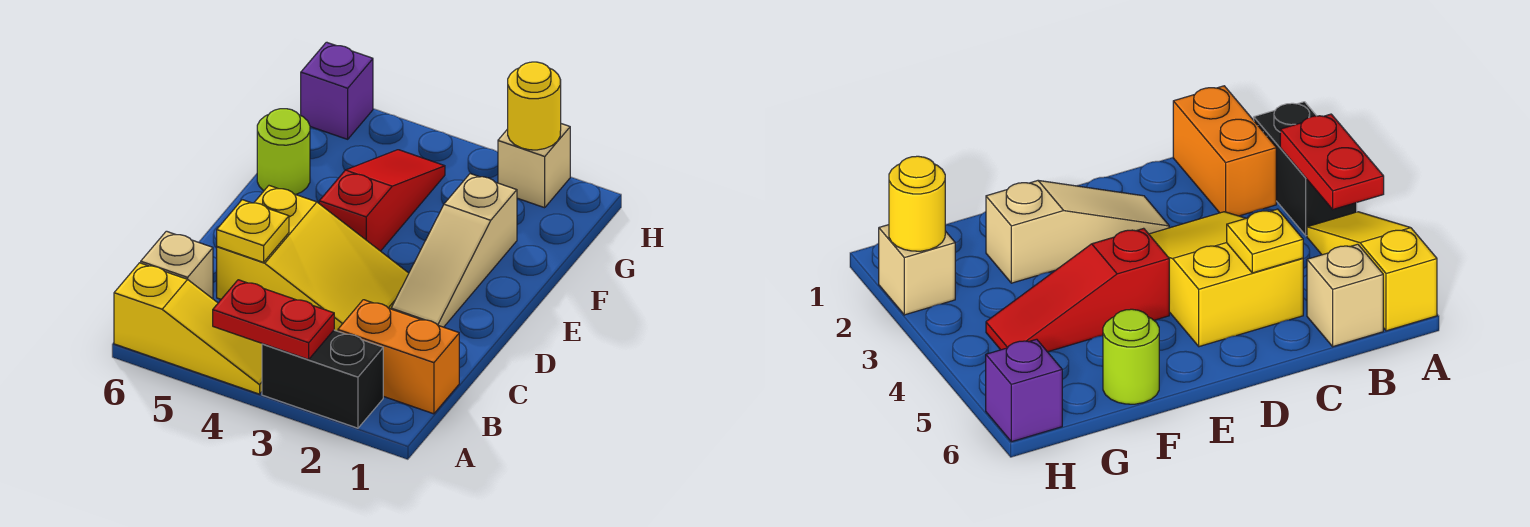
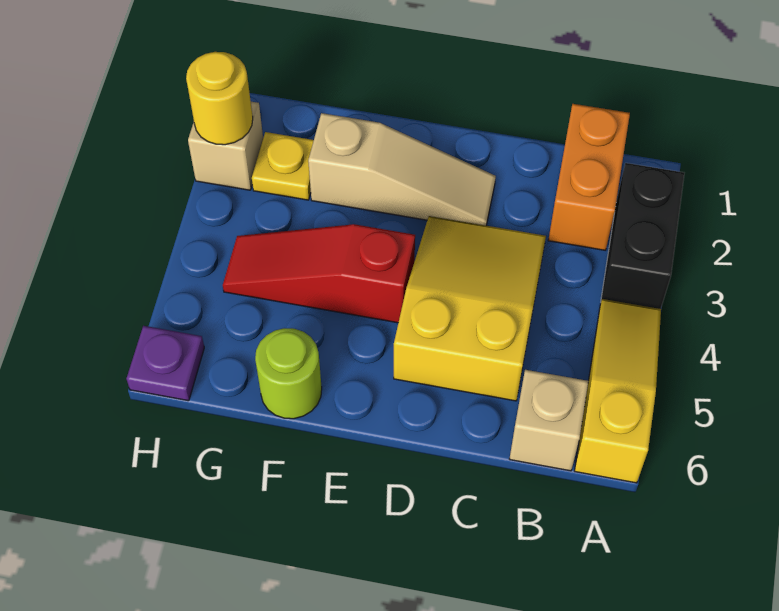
red plate A3:A4 level 2 -> none
yellow plate C5 level 2 -> yellow plate G2 level 1
purple brick H6 level 1 -> purple plate H6 level 1

